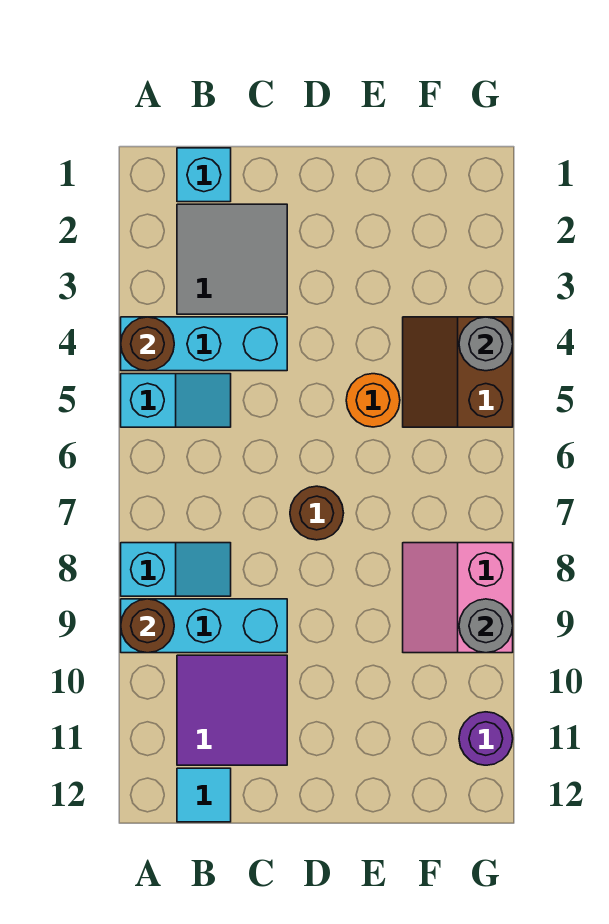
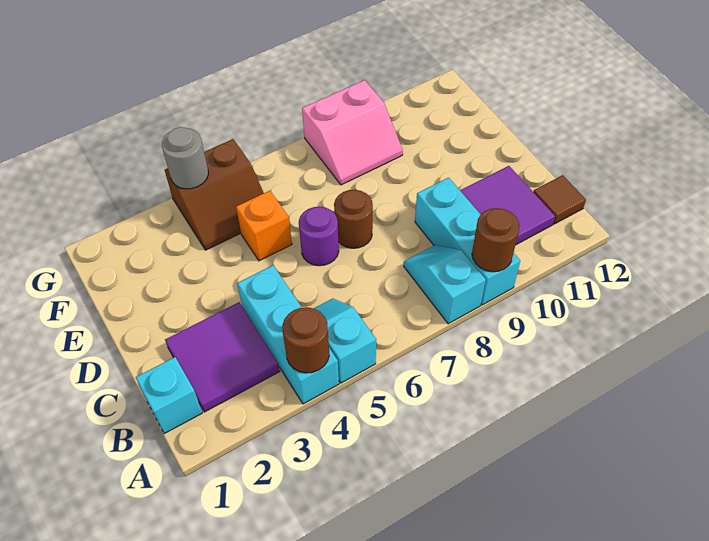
grey tile B2:C3 level 1 -> purple tile B2:C3 level 1
cyan tile B12 level 1 -> brown tile B12 level 1
orange round brick E5 level 1 -> orange brick E5 level 1
grey round brick G9 level 2 -> none
purple round brick G11 level 1 -> purple round brick D6 level 1

